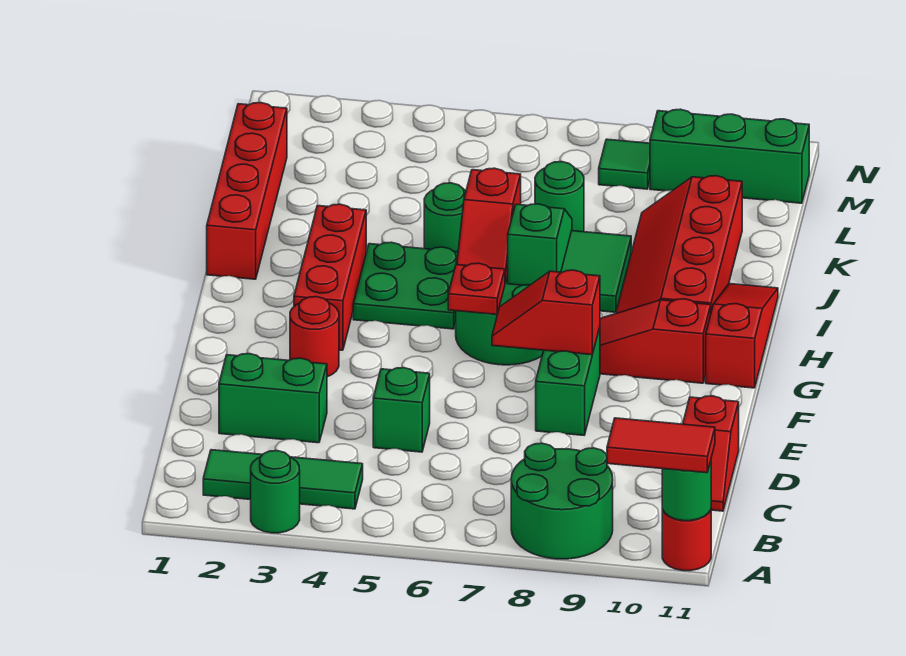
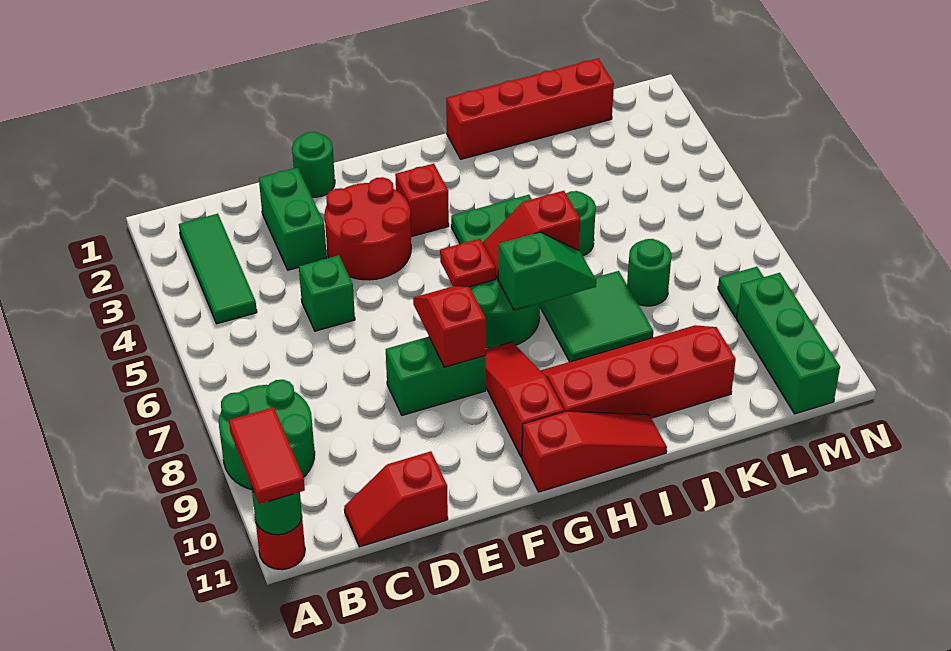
green round brick A3 level 1 -> green round brick E1 level 1
red round brick F3 level 1 -> red round brick E3:F4 level 1
red brick G3:I3 level 1 -> red brick G3 level 1

